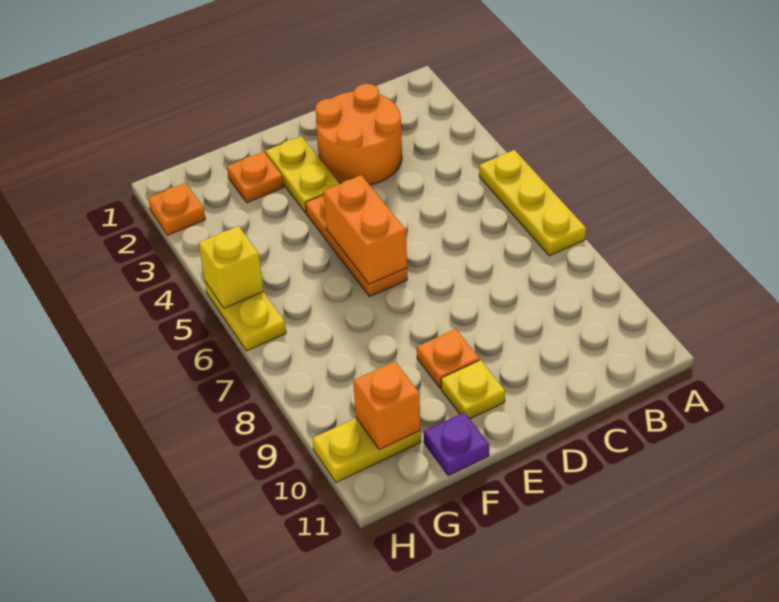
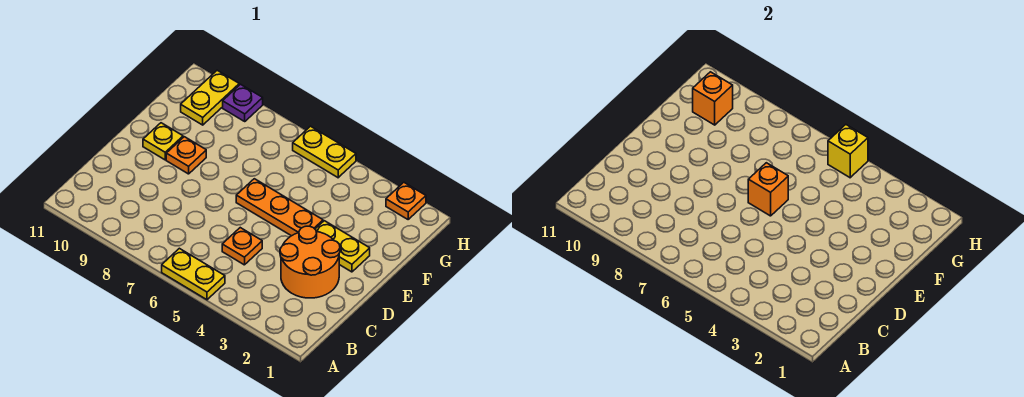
yellow plate A5:A7 level 1 -> yellow plate A5:A6 level 1
orange brick E5:E6 level 2 -> orange brick E6 level 2
orange plate F2 level 1 -> orange plate C5 level 1
purple plate F11 level 1 -> purple plate H9 level 1

